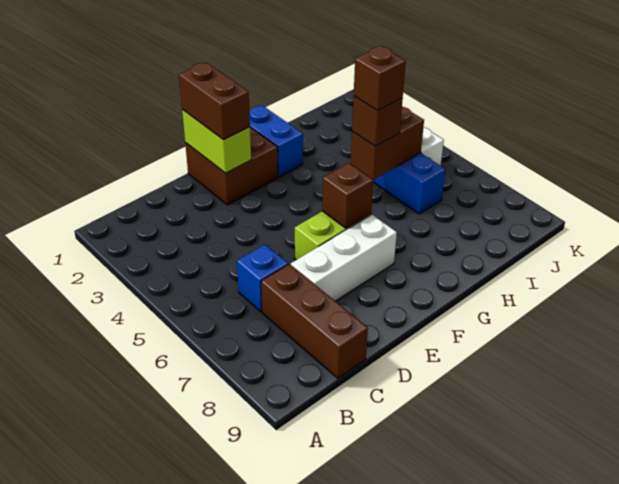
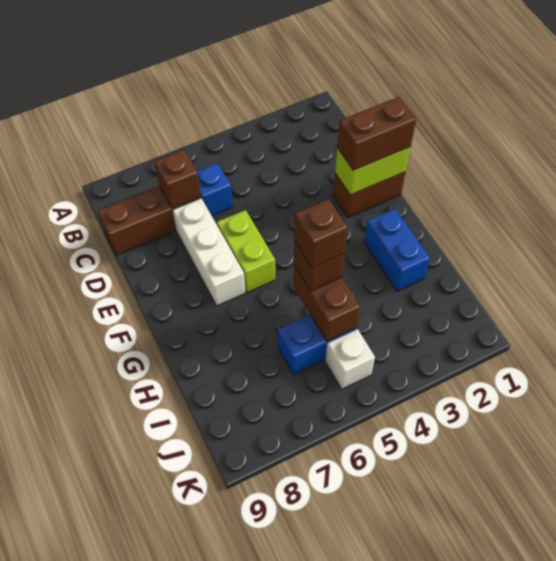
brown brick E1:F2 level 1 -> brown brick E1:E2 level 1
brown brick F6 level 2 -> brown brick C7 level 2
blue brick G1:G2 level 1 -> blue brick G2:H2 level 1

